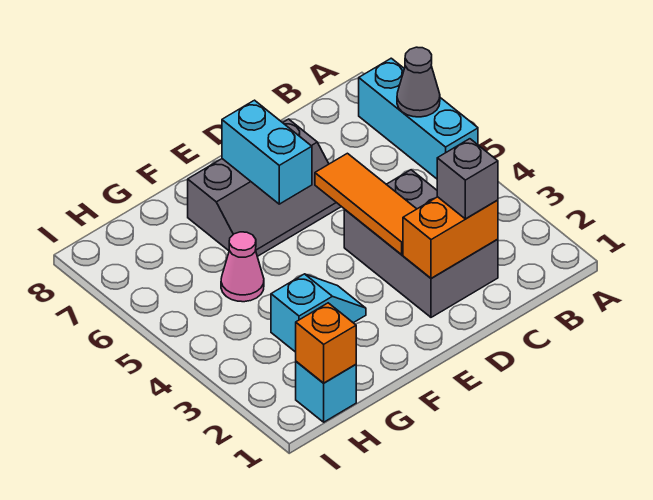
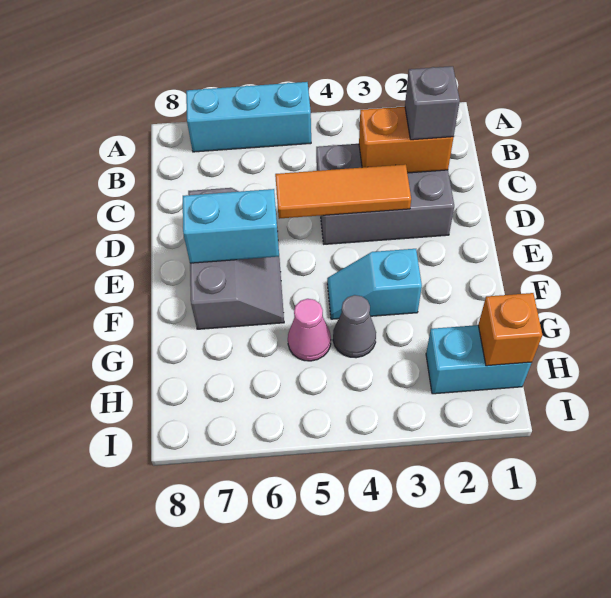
grey cone A6 level 2 -> grey cone G4 level 1
orange brick C2:D2 level 2 -> orange brick C2:C3 level 2
cyan slope F3:G3 level 1 top G -> cyan slope F3:F4 level 1 top 3
cyan brick H1 level 1 -> cyan brick H1:H2 level 1

